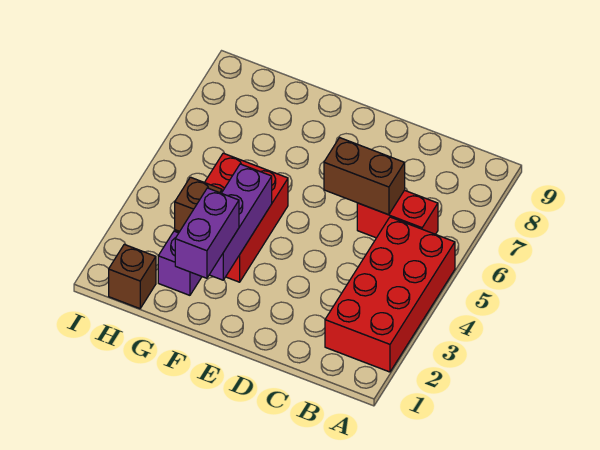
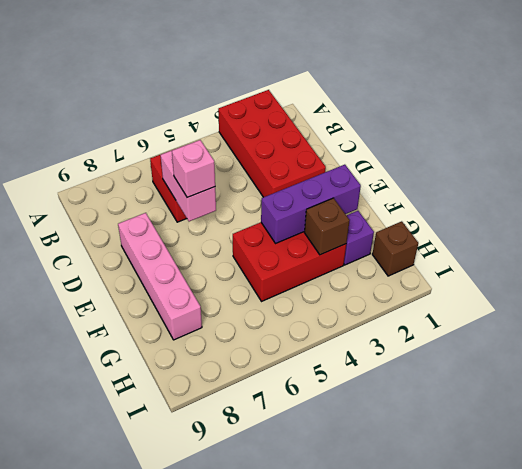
red brick A2:B5 level 1 -> red brick A2:D3 level 1
brown brick C6:D6 level 2 -> pink brick C6:D6 level 2
none -> pink brick D6 level 3
none -> pink brick D8:G8 level 1
purple brick F1:F2 level 3 -> none

